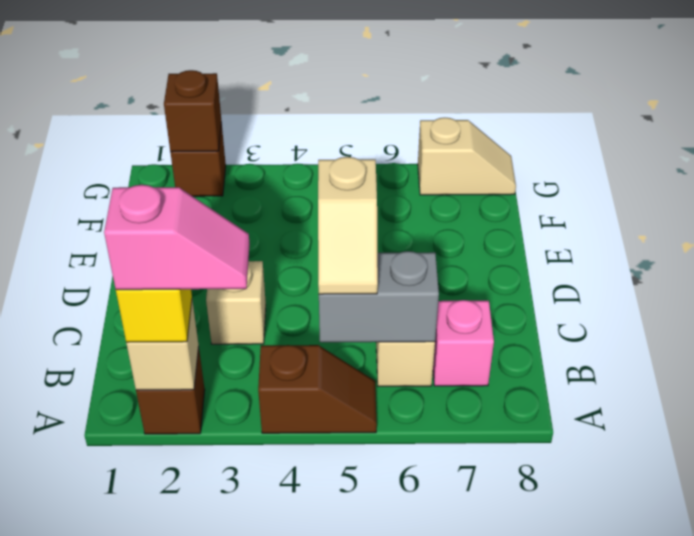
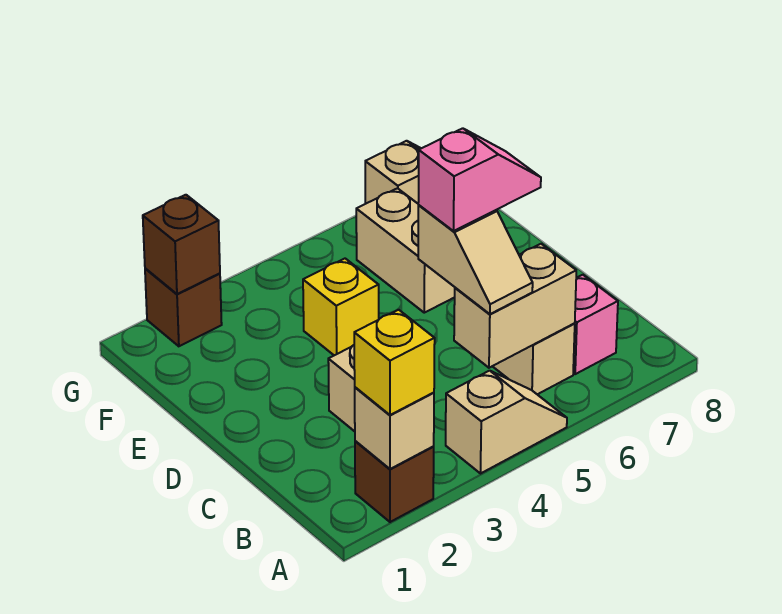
pink slope A2:A3 level 4 top 2 -> pink slope C5:C6 level 4 top 5
brown slope A4:A5 level 1 top 4 -> tan slope A4:A5 level 1 top 4
grey brick B5:B6 level 2 -> tan brick B5:B6 level 2
none -> yellow brick E4 level 1
none -> tan brick E6:F6 level 1

